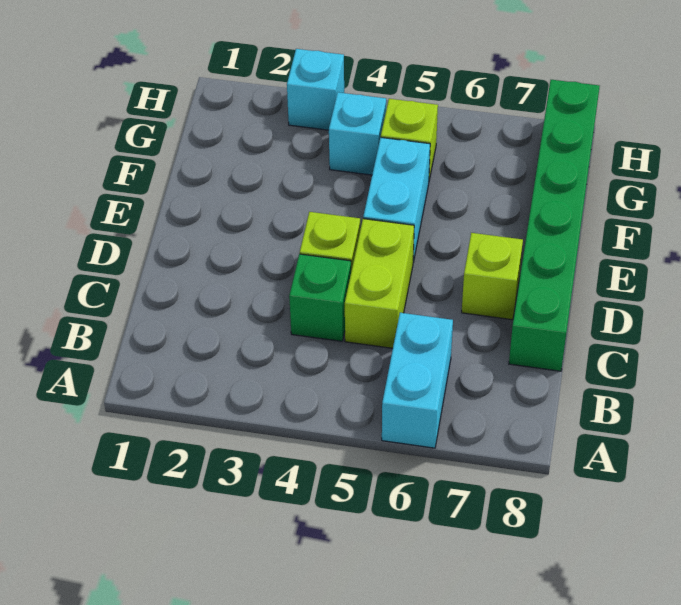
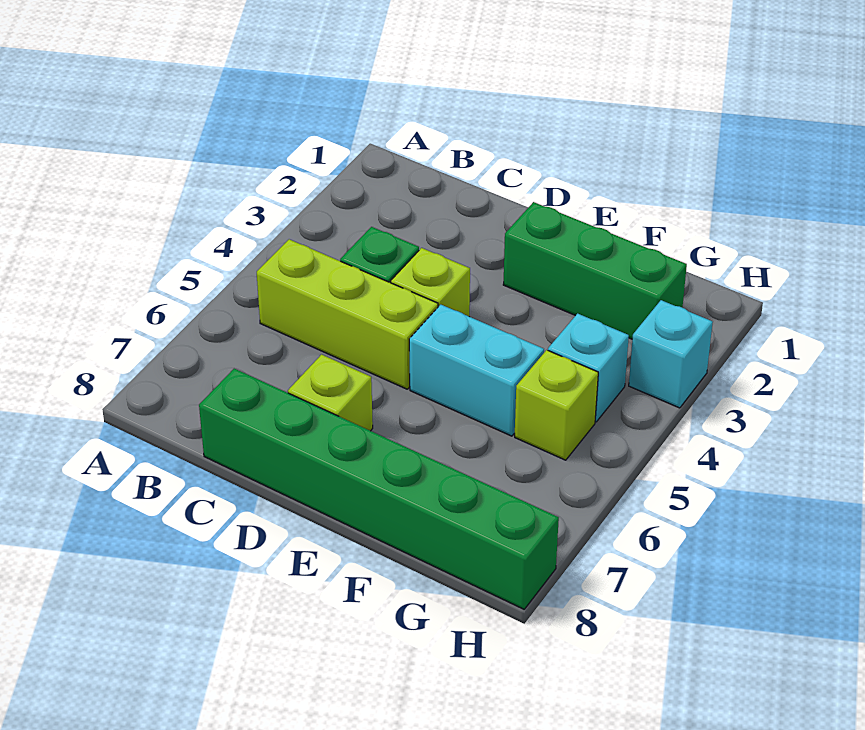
cyan brick A6:B6 level 1 -> none
lime brick C5:D5 level 1 -> lime brick B5:D5 level 1
none -> green brick E2:G2 level 1

